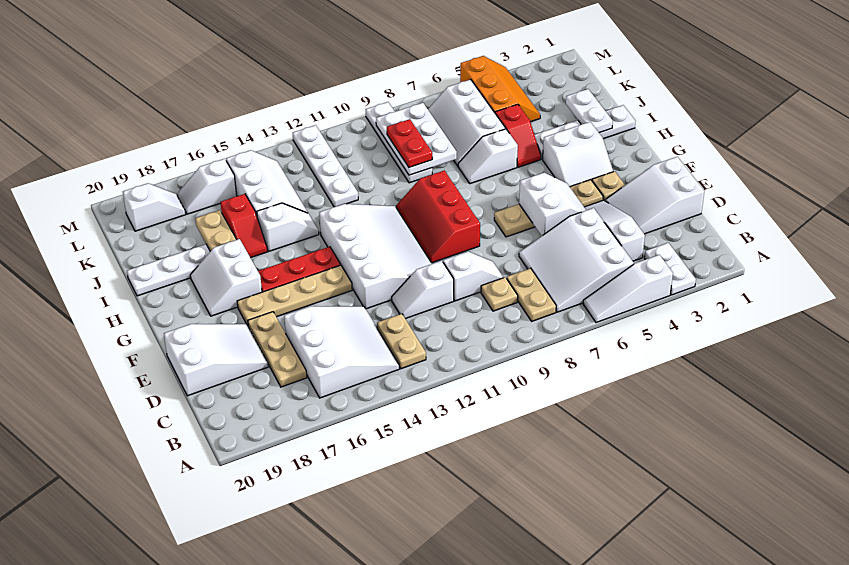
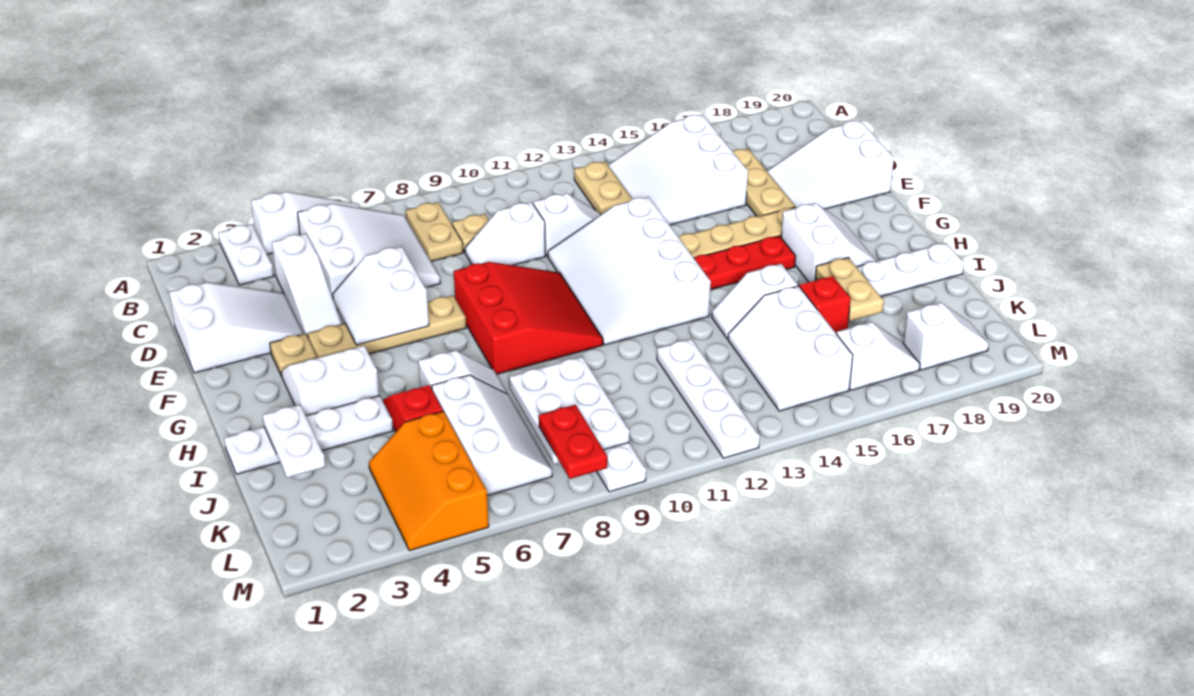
red slope F9:H10 level 1 top 9 -> red slope F8:H10 level 1 top 8
red plate J9:K9 level 3 -> red plate L8:M8 level 3
white slope L18:L19 level 1 top 19 -> white slope L18:L19 level 1 top 18

